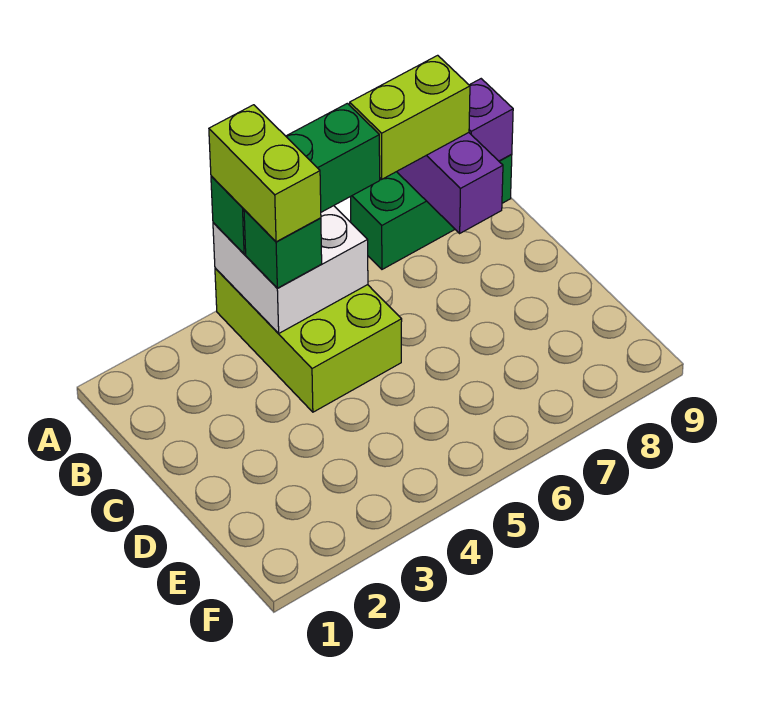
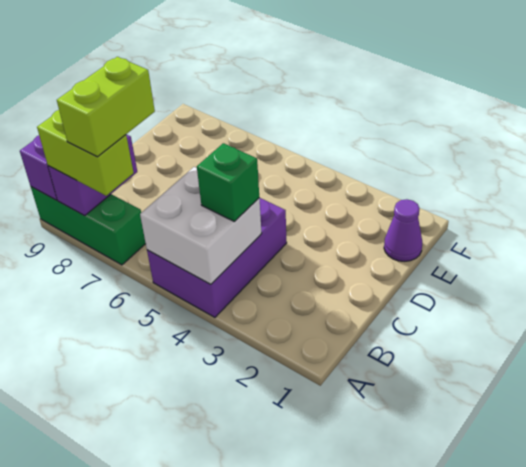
lime brick A4:C5 level 1 -> purple brick A4:C5 level 1
green brick A4:A6 level 3 -> none
lime brick A4:B4 level 4 -> lime brick A7:B7 level 4
none -> purple cone E1 level 1

